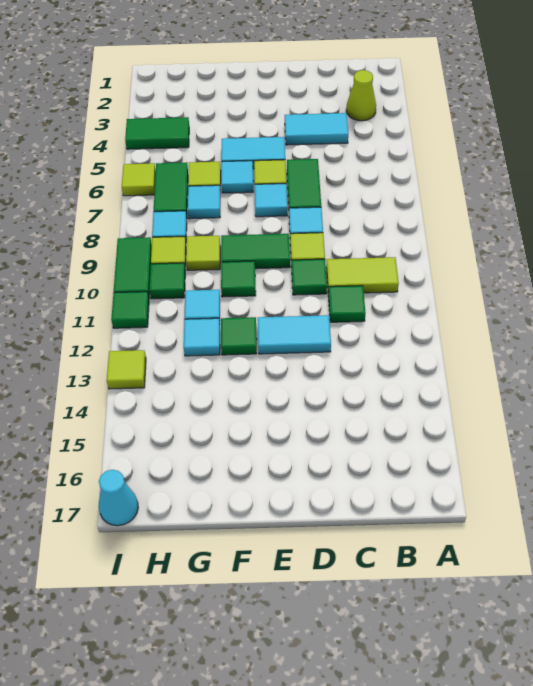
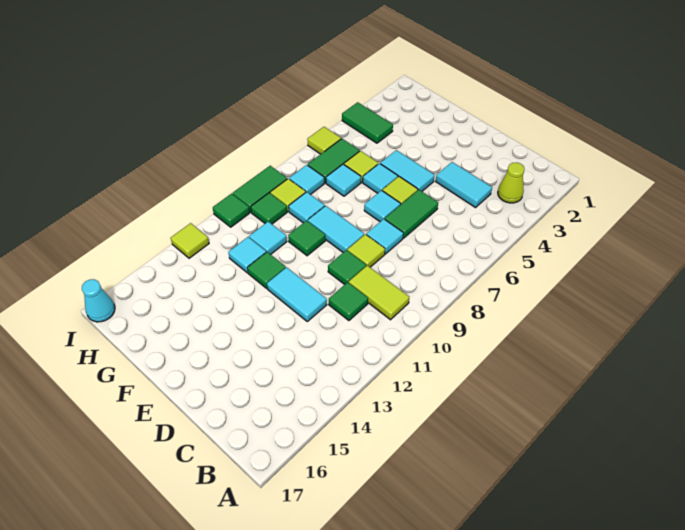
green tile E9:F9 level 1 -> cyan tile E9:F9 level 1
lime tile G9 level 1 -> cyan tile G9 level 1

